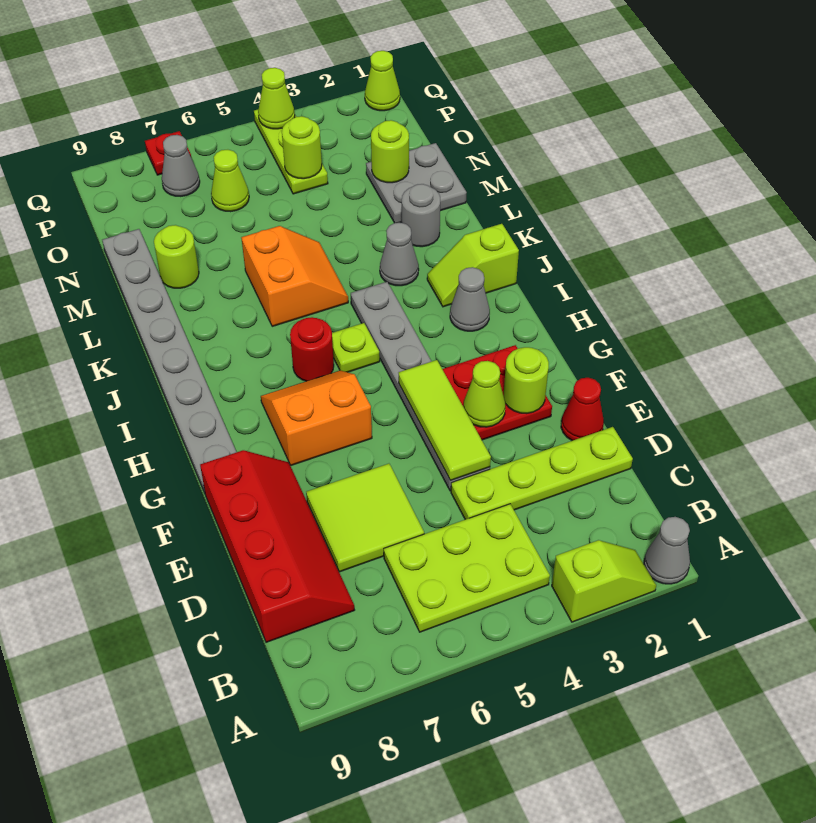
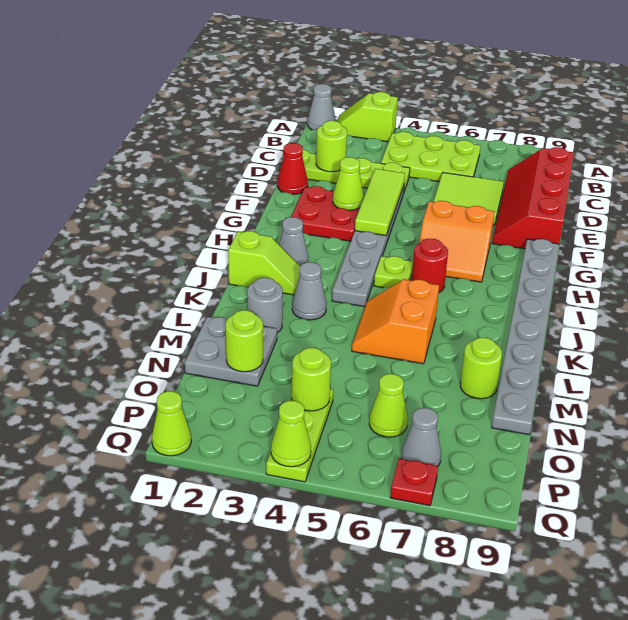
lime round brick F2 level 2 -> lime round brick D2 level 2

